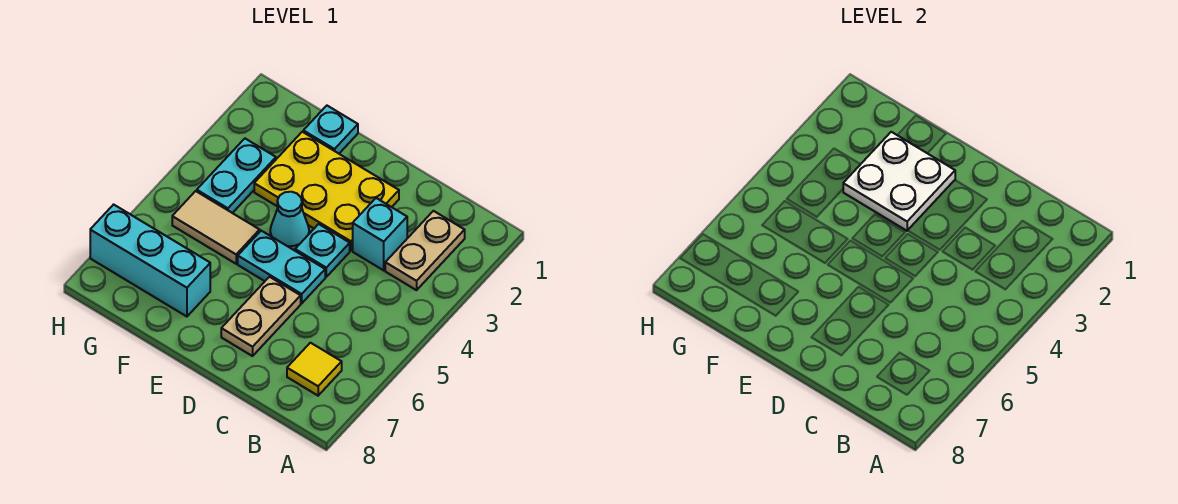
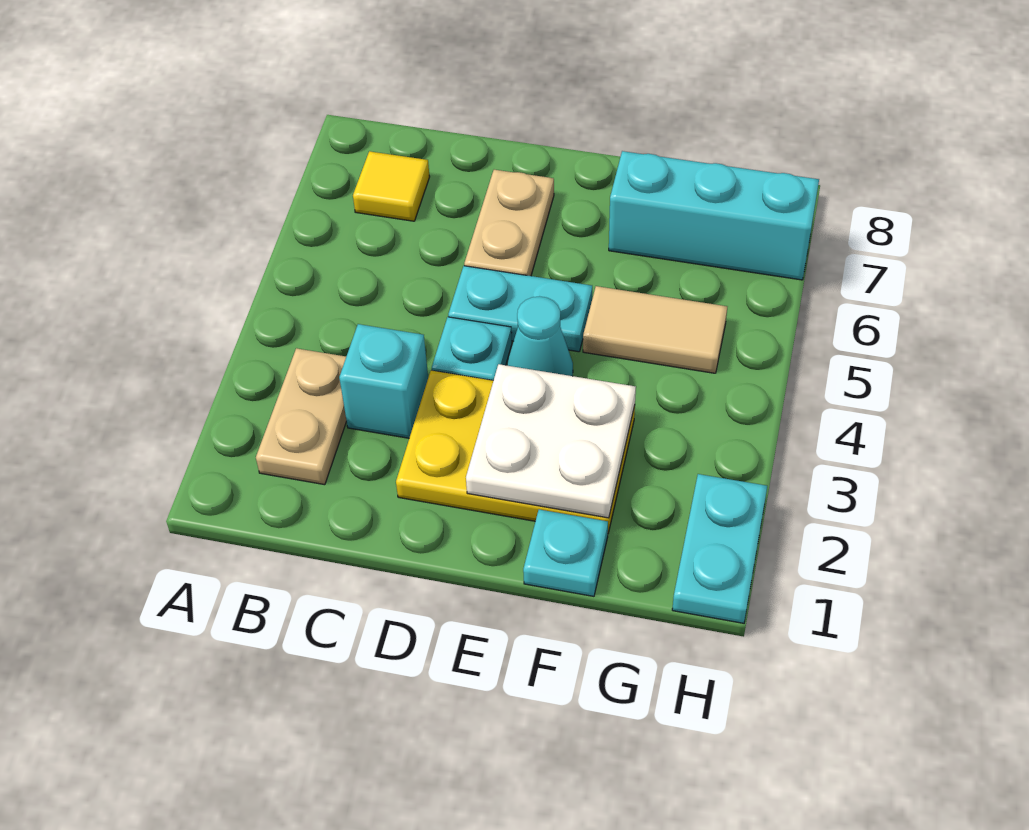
cyan plate G3:G4 level 1 -> cyan plate H1:H2 level 1

